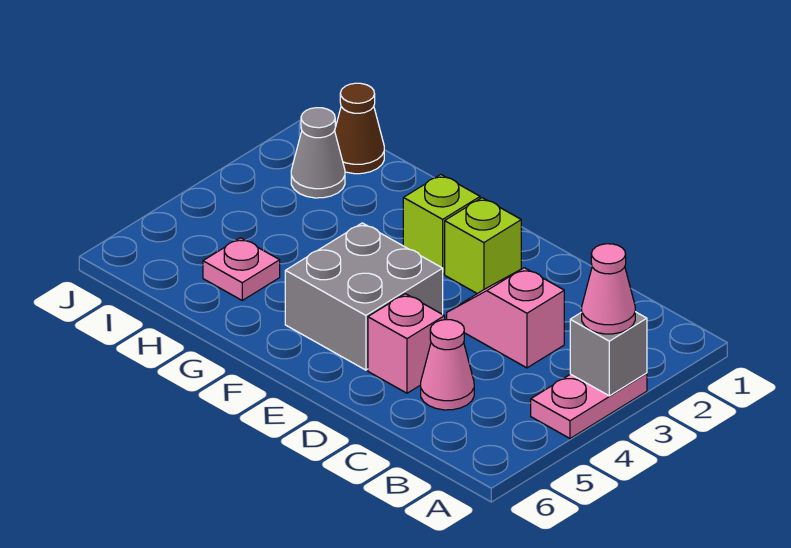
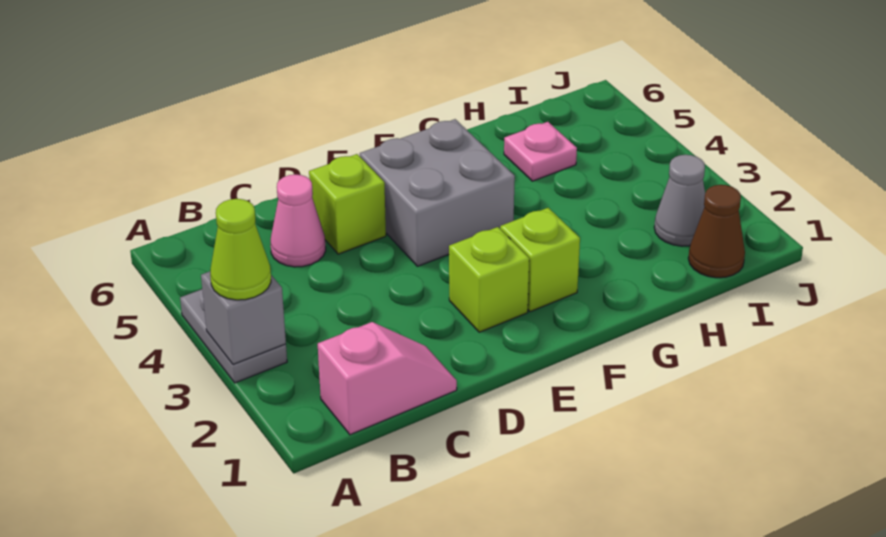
pink plate A3:A4 level 1 -> grey plate A3:A4 level 1
pink cone A3 level 3 -> lime cone A3 level 3
pink slope C3:D3 level 1 top C -> pink slope B1:C1 level 1 top B
pink brick D5 level 1 -> lime brick D5 level 1

